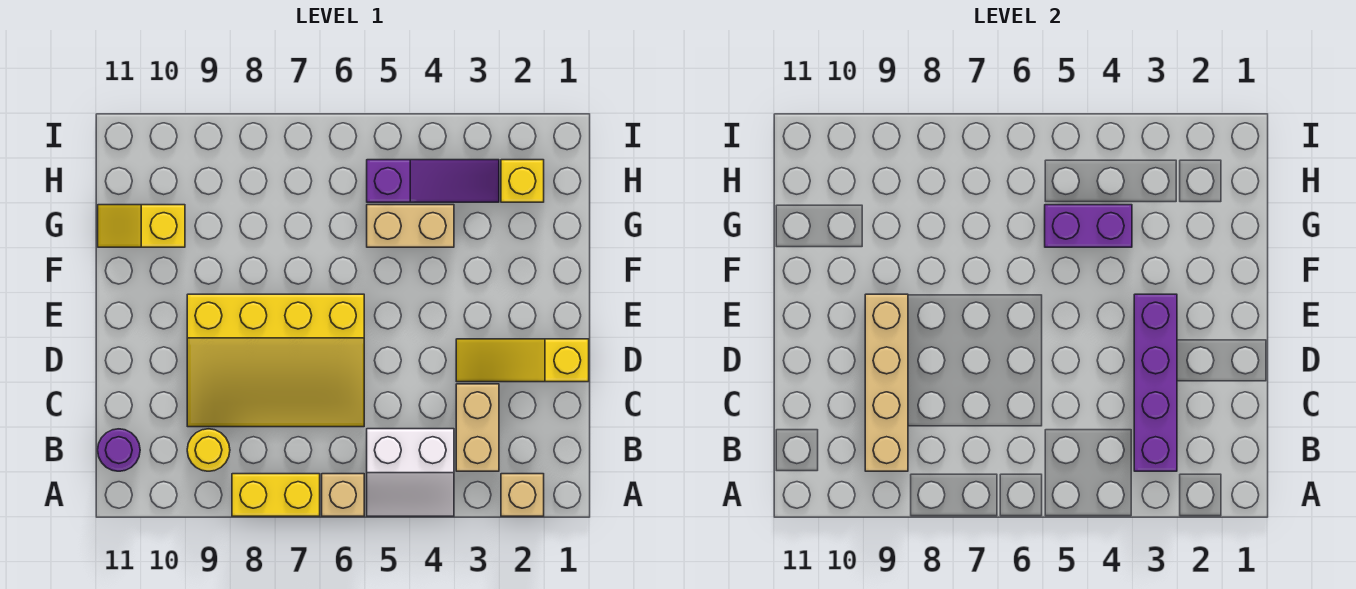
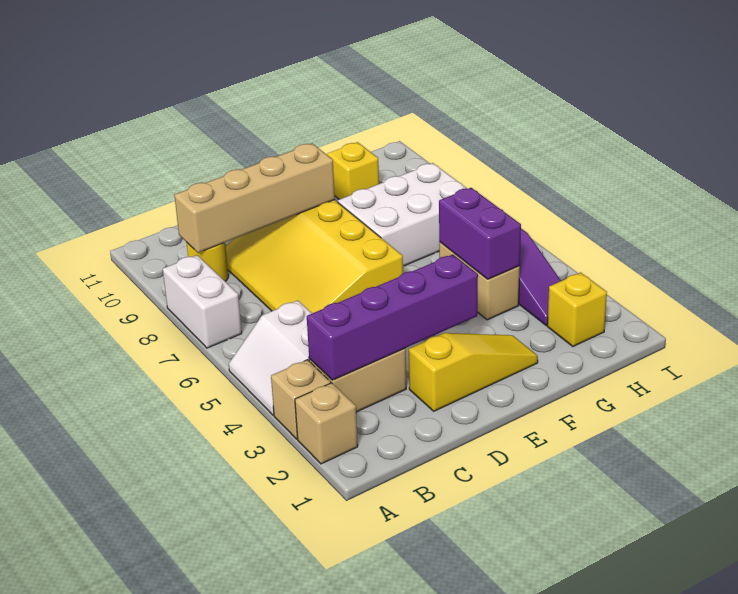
tan brick A6 level 1 -> tan brick A3 level 1
yellow brick A7:A8 level 1 -> white brick A7:A8 level 1
purple round brick B11 level 1 -> none
yellow slope D1:D3 level 1 top 1 -> yellow slope D2:F2 level 1 top D
none -> white brick F7:H8 level 1

